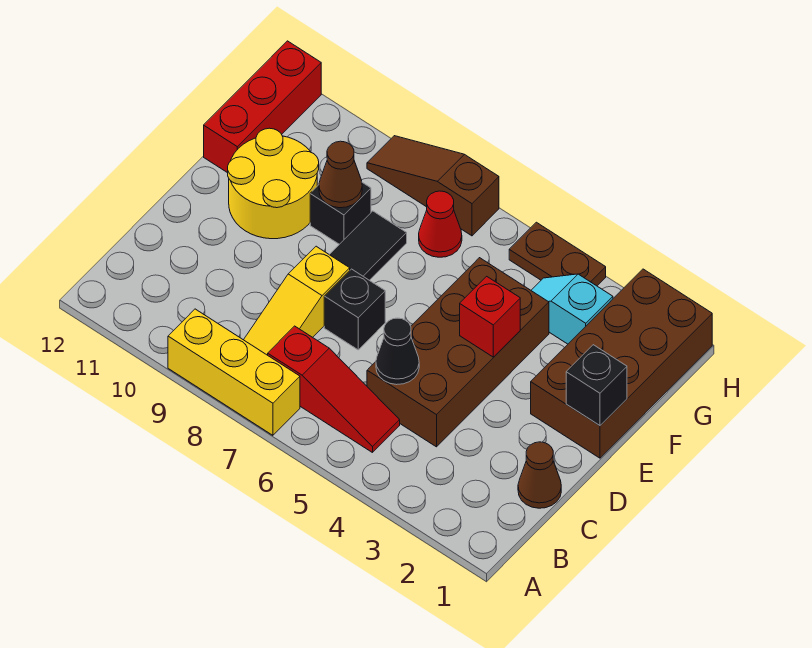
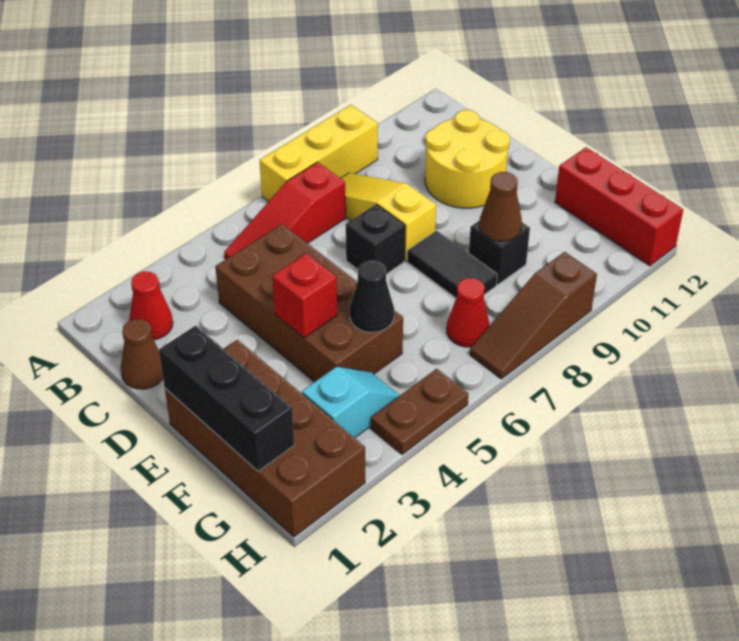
none -> red cone B2 level 1
black cone C5 level 2 -> black cone F5 level 2
black brick E1 level 2 -> black brick E1:G1 level 2
yellow round brick E10:F11 level 1 -> yellow round brick C10:D11 level 1
brown slope H7:H9 level 1 top 7 -> brown slope H7:H9 level 1 top 9

